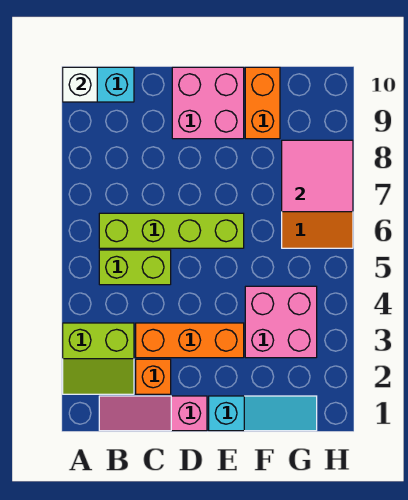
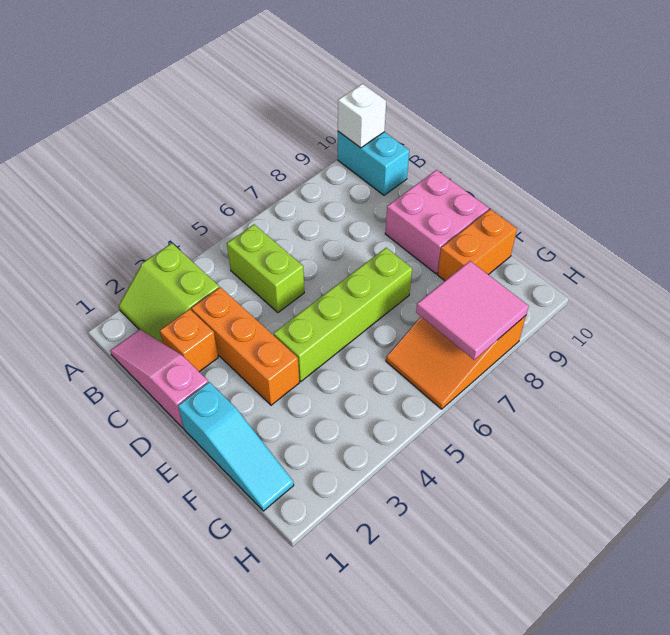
lime brick B6:E6 level 1 -> lime brick E4:E7 level 1
pink brick F3:G4 level 1 -> none

